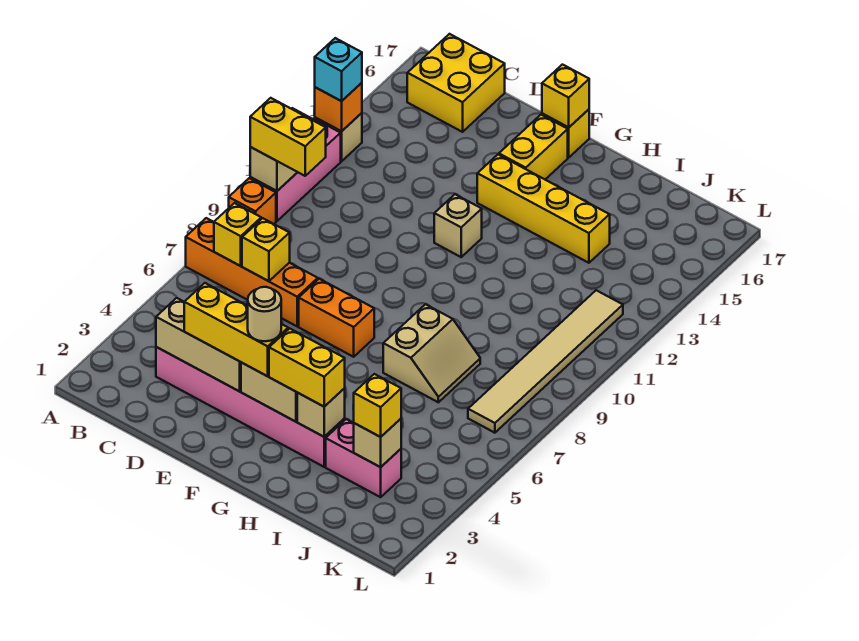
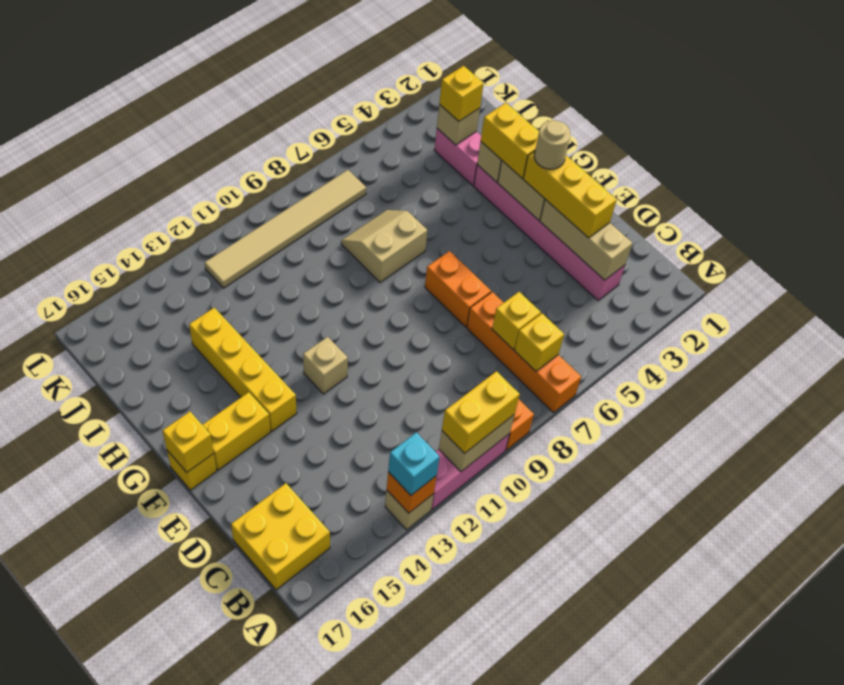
yellow brick A10:B10 level 3 -> yellow brick A10:A11 level 3

